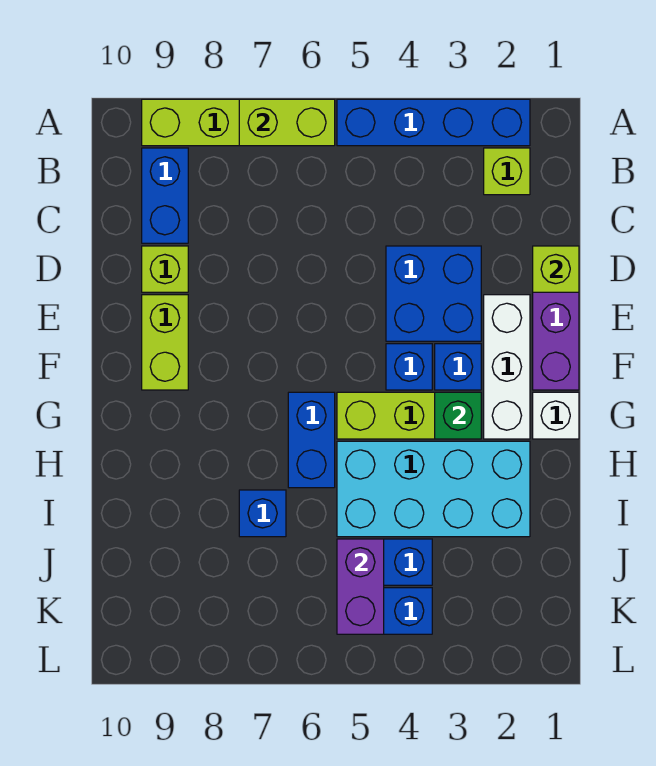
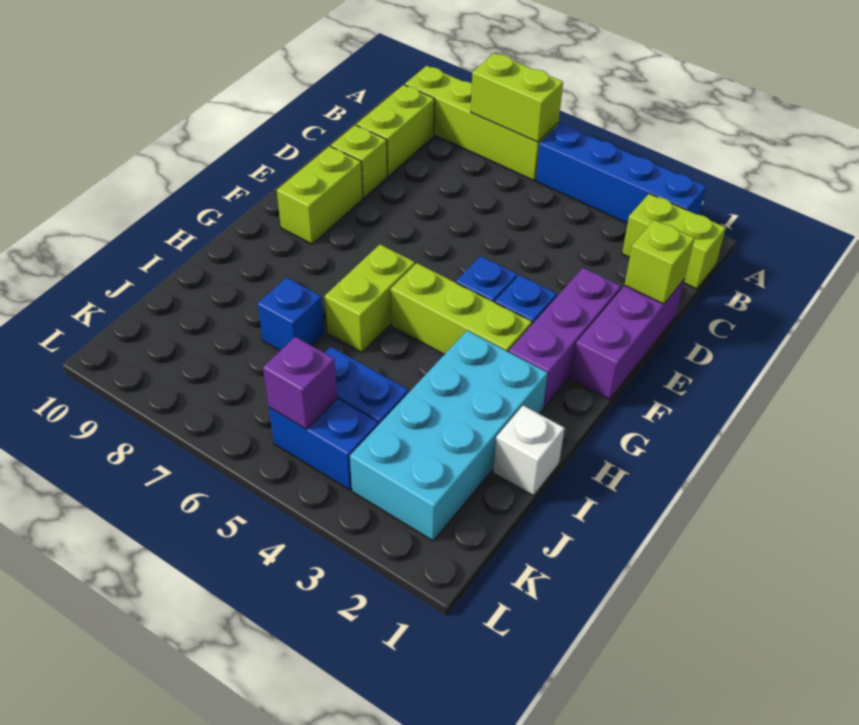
lime brick B2 level 1 -> lime brick B1:B2 level 1
blue brick B9:C9 level 1 -> lime brick B9:C9 level 1
blue brick D3:E4 level 1 -> none
white brick E2:G2 level 1 -> purple brick E2:G2 level 1
white brick G1 level 1 -> white brick I1 level 1
green brick G3 level 2 -> none
blue brick G6:H6 level 1 -> lime brick G6:H6 level 1
cyan brick H2:I5 level 1 -> cyan brick H2:K3 level 1
purple brick J5:K5 level 2 -> purple brick K5 level 2

